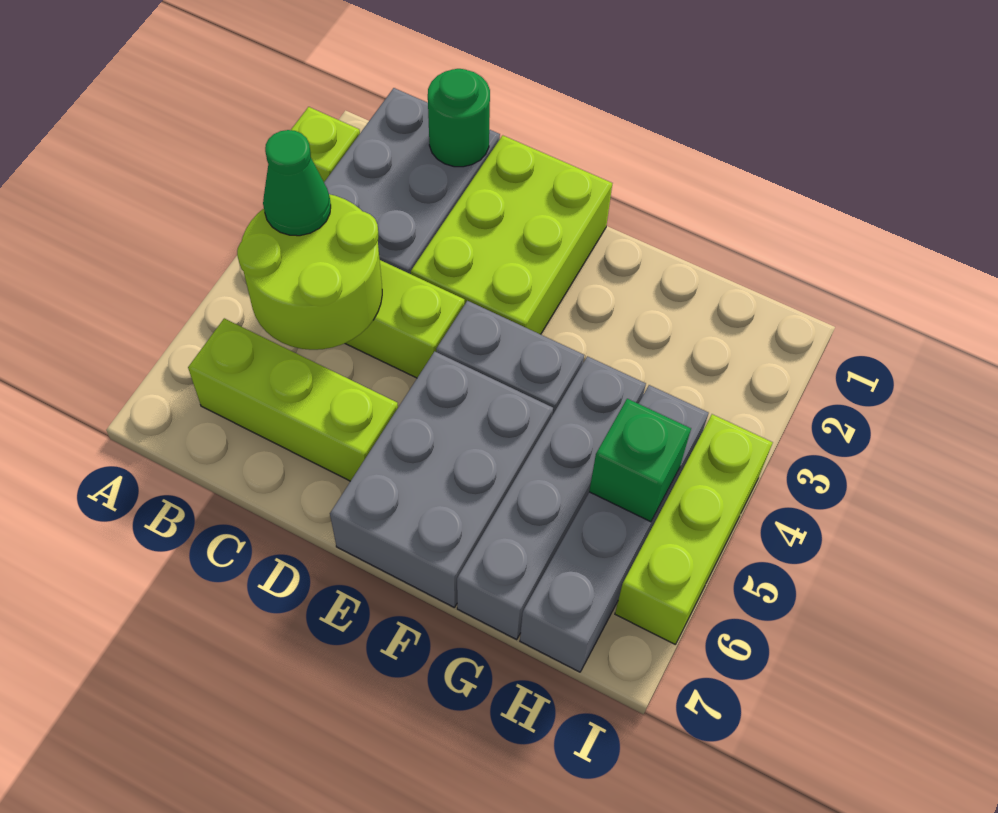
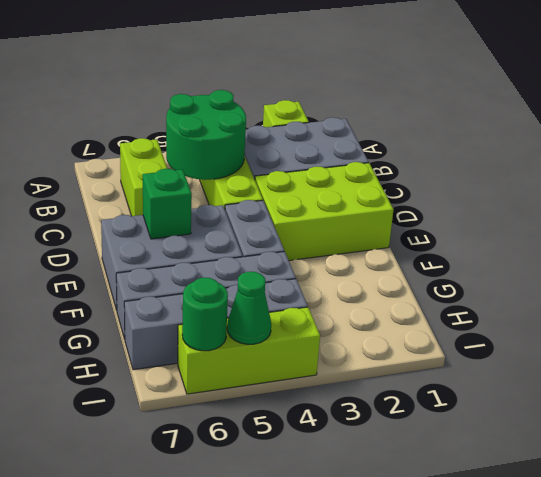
lime round brick B4:C5 level 2 -> green round brick B4:C5 level 2
green cone B4 level 3 -> green cone I5 level 2
lime brick B6:D6 level 1 -> lime brick B6:C6 level 1
green round brick C1 level 2 -> green round brick I6 level 2
green brick H5 level 2 -> green brick E6 level 2

